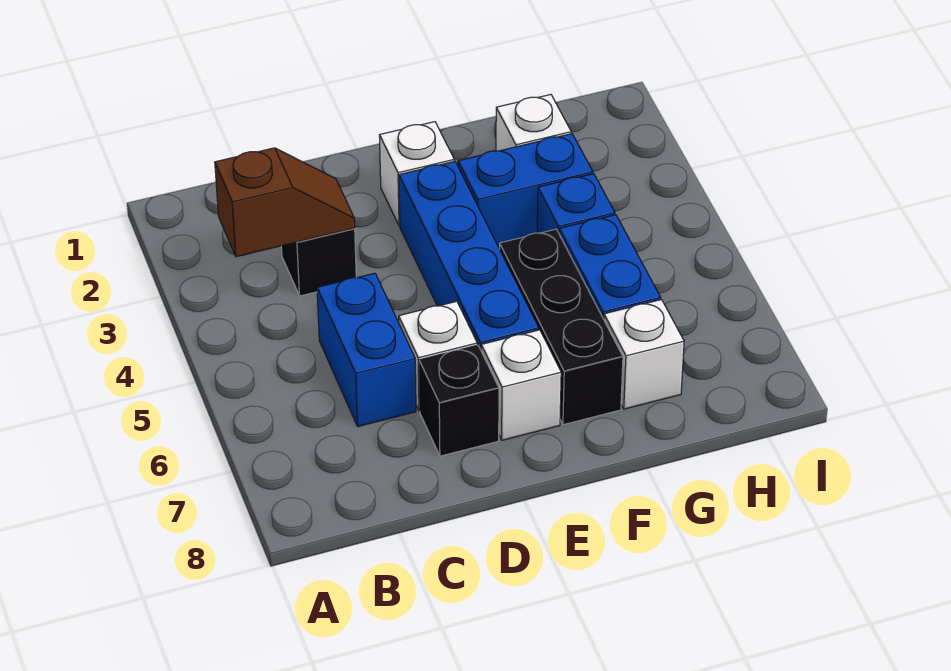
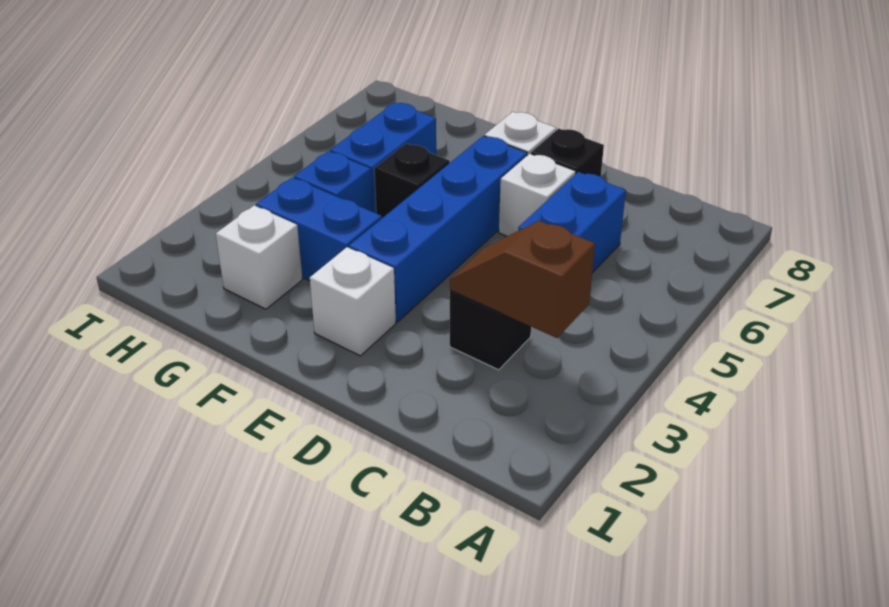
black brick F5:F7 level 1 -> black brick F5 level 1
white brick G7 level 1 -> none

